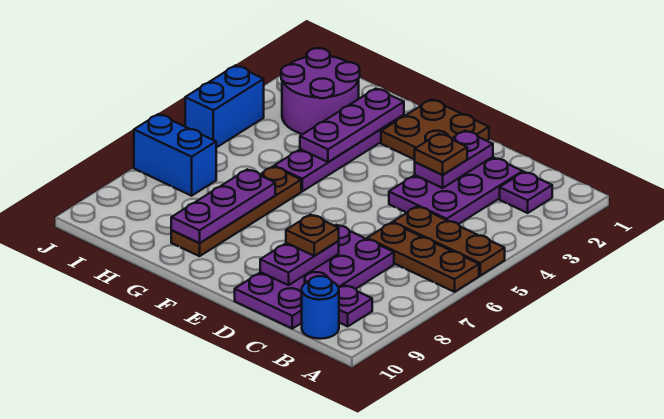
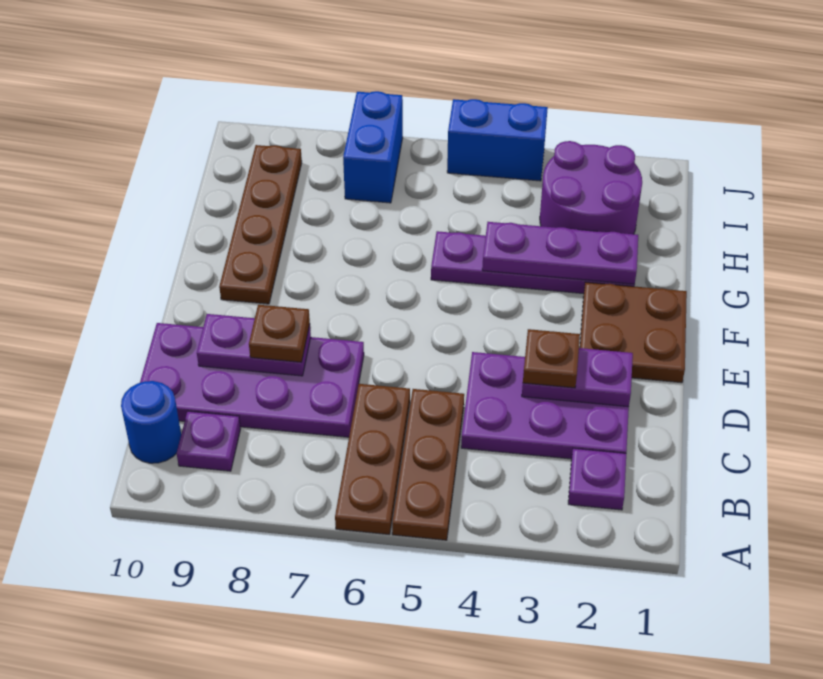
brown plate G6:G9 level 1 -> brown plate F9:I9 level 1
purple plate G7:G9 level 2 -> none

